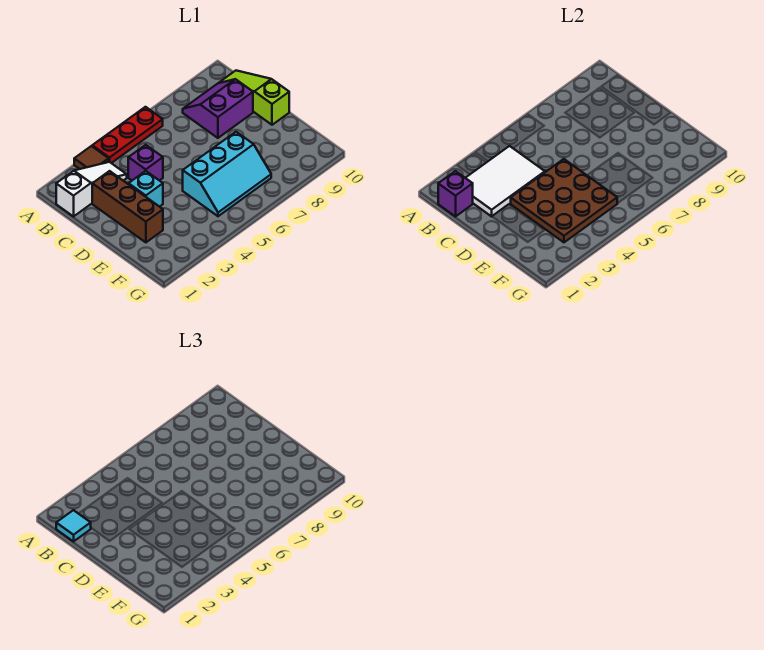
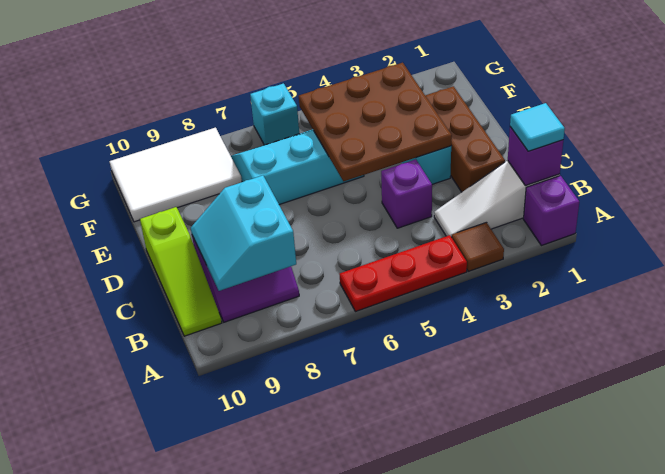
none -> purple brick A1 level 1
white tile B2:C4 level 2 -> white tile F8:G10 level 1
none -> cyan slope B8:C9 level 2 top 8
none -> cyan brick G6 level 1

